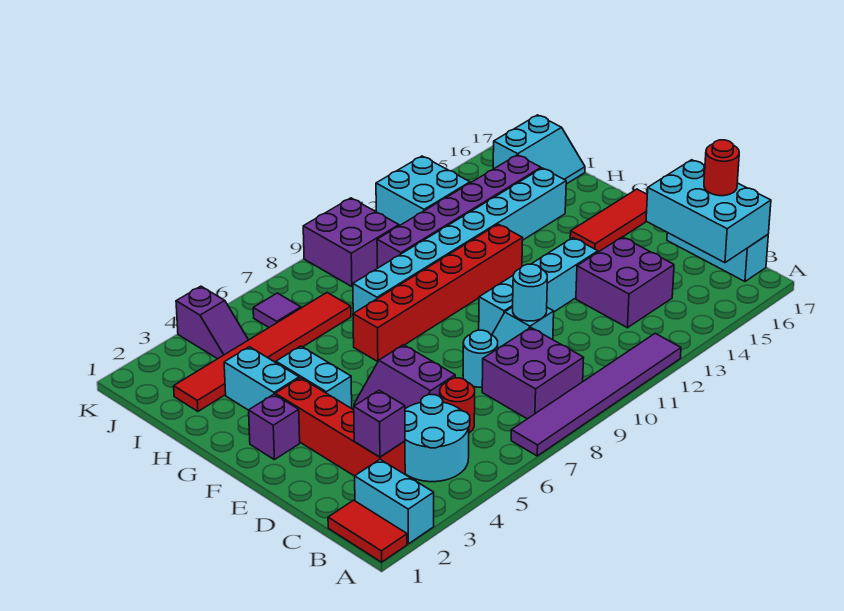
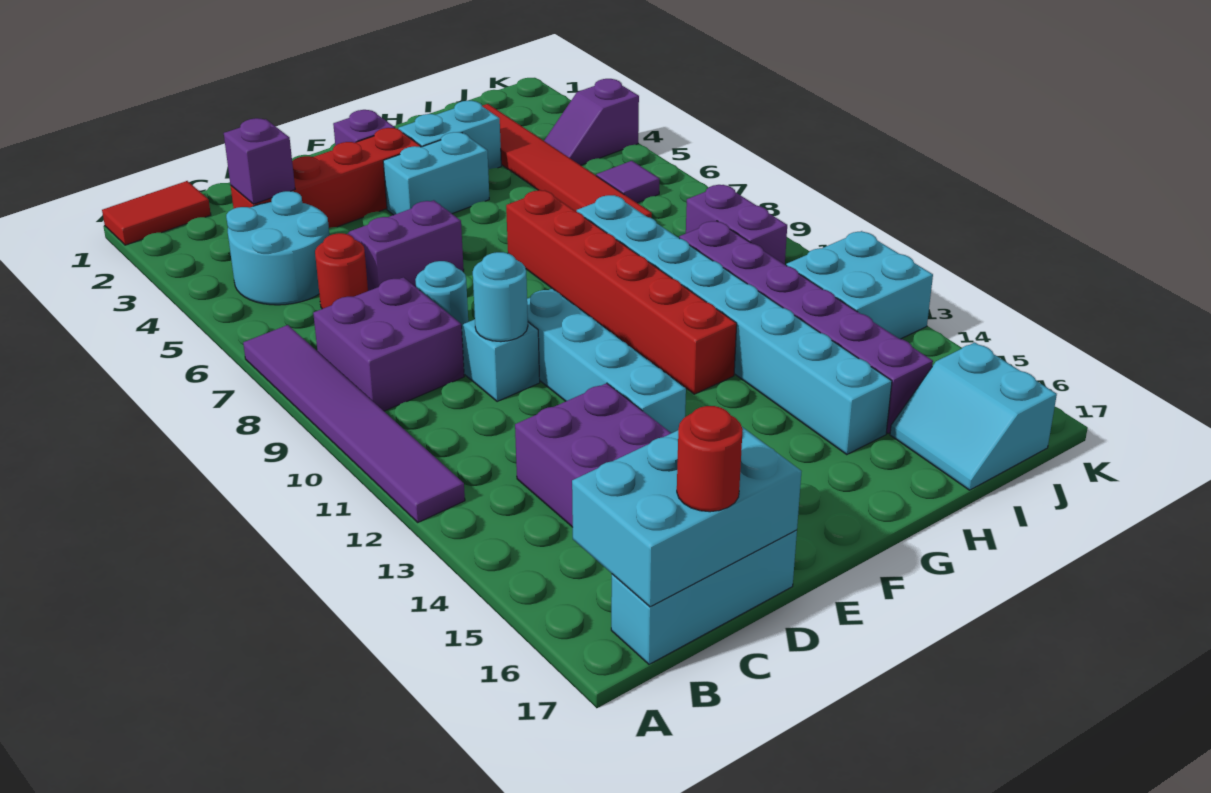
cyan brick A2:B2 level 1 -> none
red tile F15:F17 level 1 -> none
purple brick J9:K10 level 1 -> purple brick J9:J10 level 1

